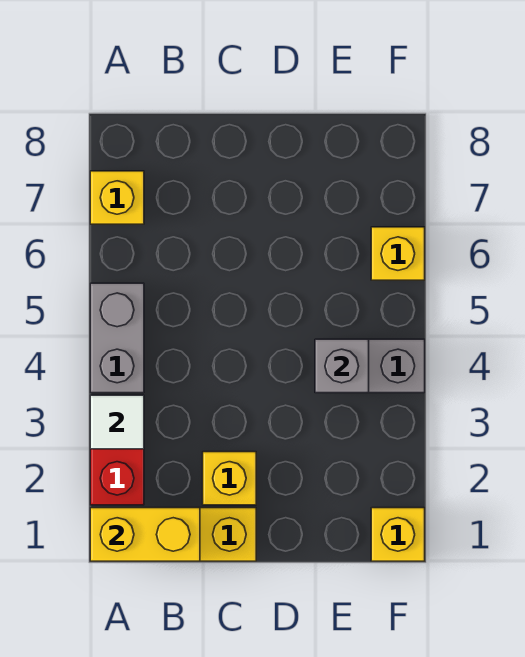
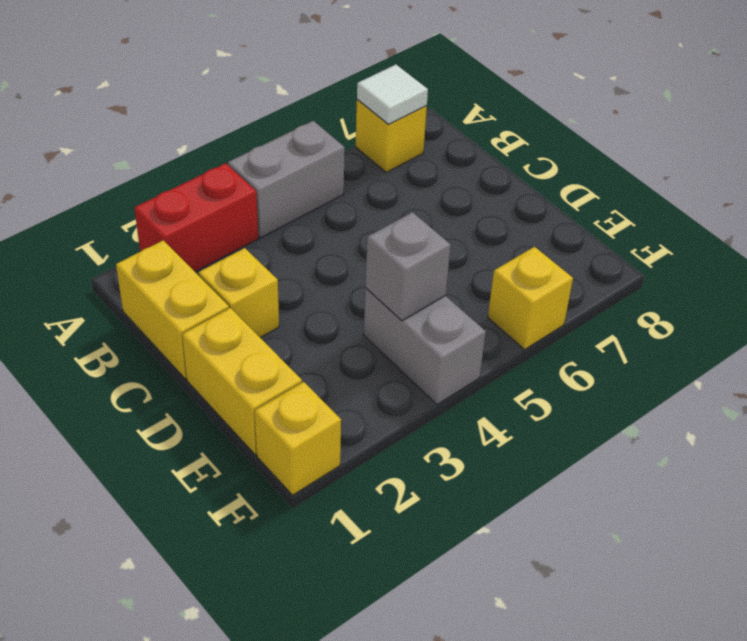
yellow brick A1:B1 level 2 -> yellow brick D1:E1 level 1
white tile A3 level 2 -> white tile A7 level 2

